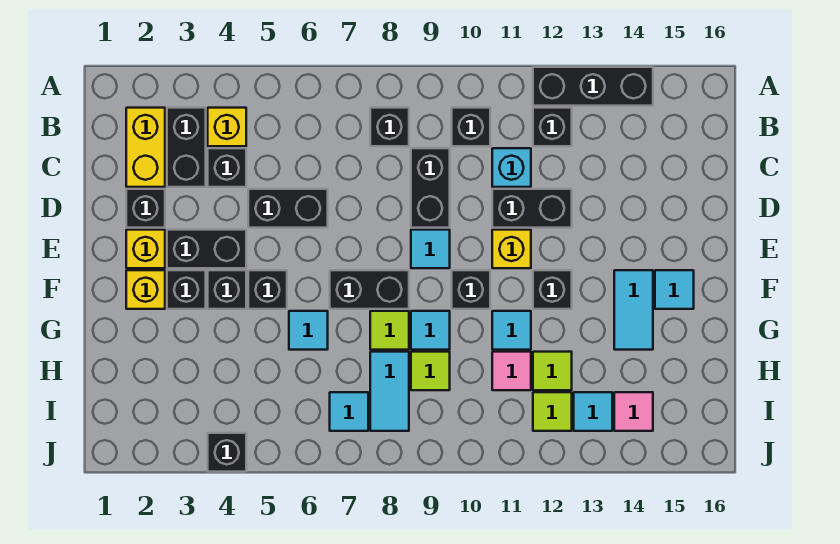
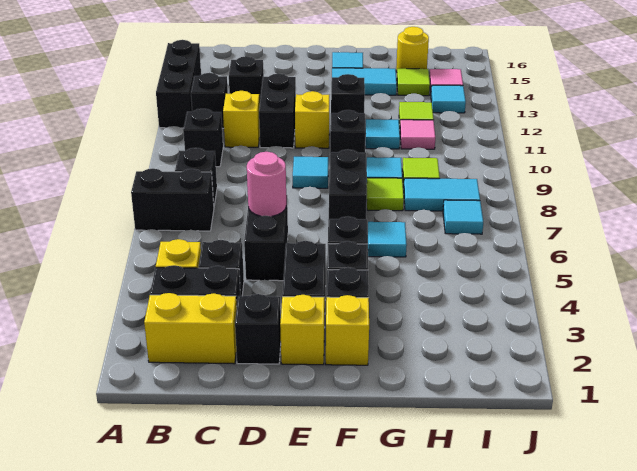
black brick C9:D9 level 1 -> black brick A7:B7 level 1
cyan brick C11 level 1 -> yellow brick C11 level 1
none -> pink round brick D6 level 2
none -> yellow round brick H15 level 1
lime tile I12 level 1 -> lime tile H14 level 1
black brick J4 level 1 -> black brick C13 level 1

